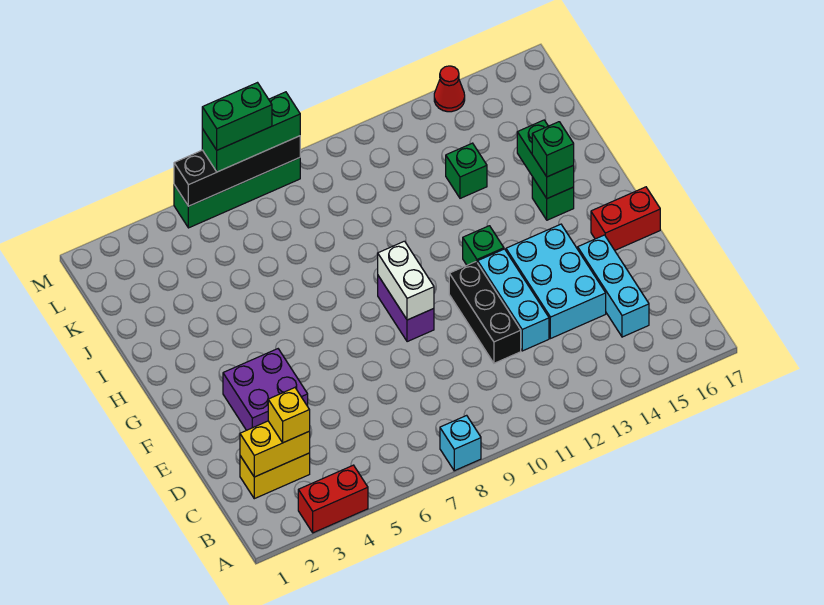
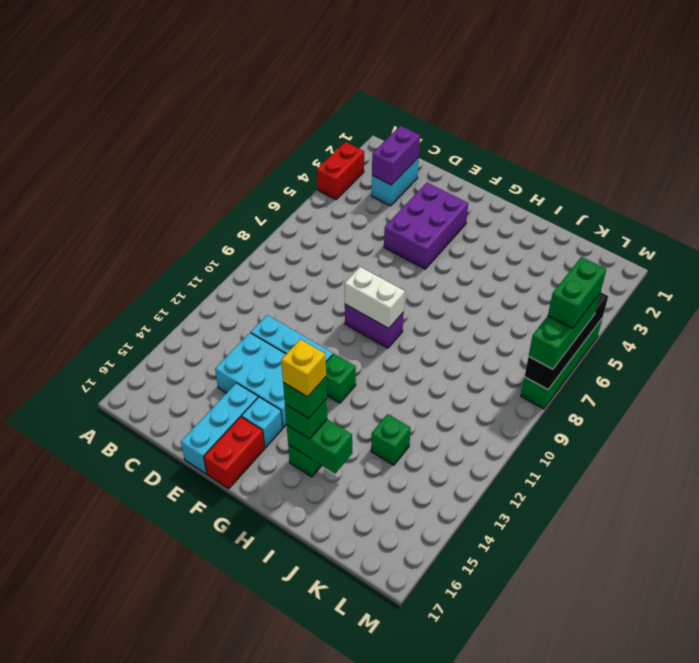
cyan brick A8 level 1 -> cyan brick F15 level 1
yellow brick C2:C3 level 1 -> cyan brick C2:C3 level 1
yellow brick C2:C3 level 2 -> purple brick C2:C3 level 2
yellow brick C3 level 3 -> yellow brick H15 level 5
cyan brick C15:E15 level 1 -> cyan brick E15:E17 level 1
black brick D11:F11 level 1 -> none
purple brick E3:F4 level 1 -> purple brick E3:F5 level 1
none -> green brick H15 level 4
red cone M14 level 1 -> none

